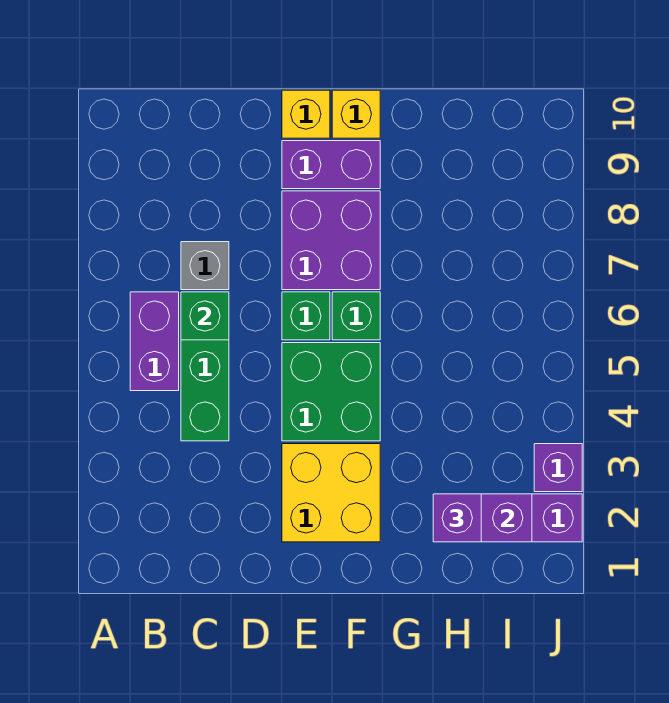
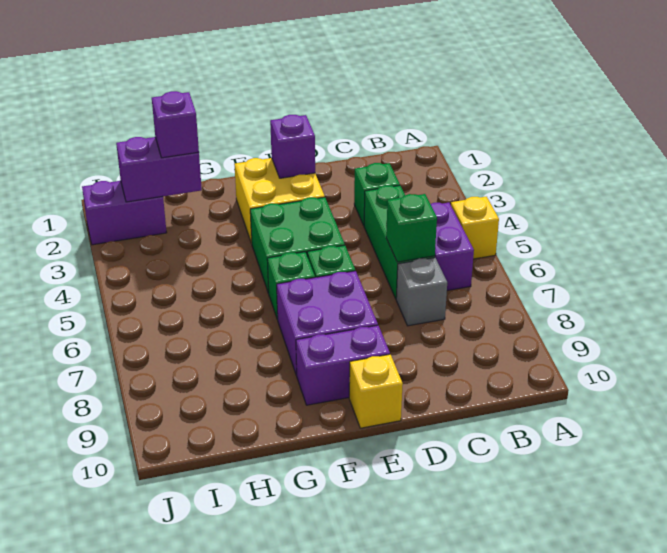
none -> green brick C3 level 1
yellow brick F10 level 1 -> yellow brick A5 level 1
purple brick J3 level 1 -> purple brick E2 level 2

